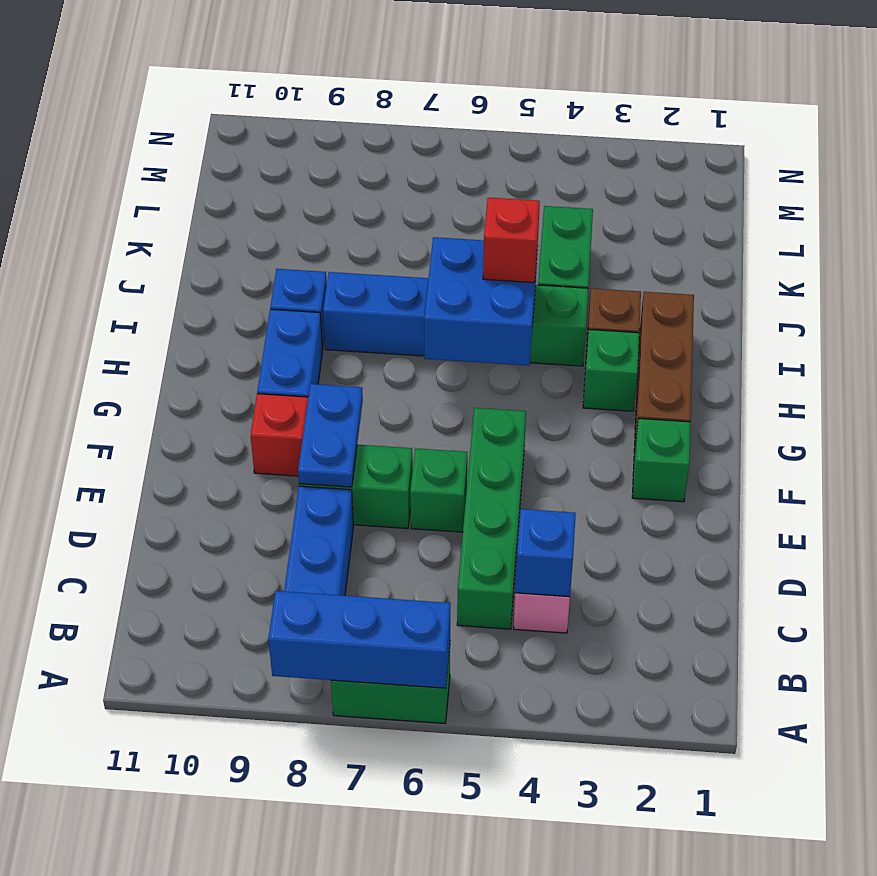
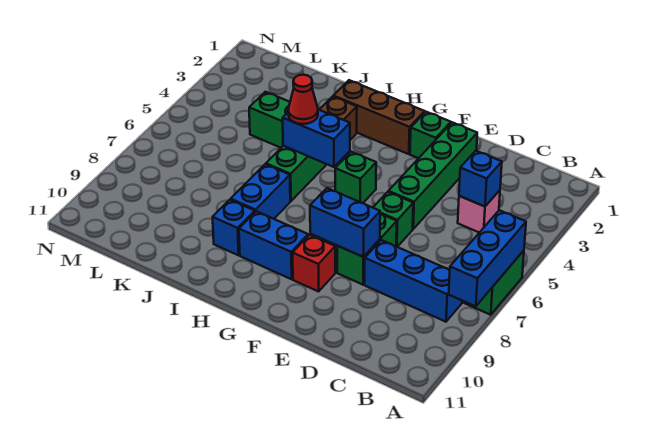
green brick C5:F5 level 1 -> green brick E2:E5 level 1
blue plate E8:F8 level 2 -> blue brick E8:F8 level 2
green brick H3 level 1 -> green brick G5 level 1
blue brick H5:I6 level 2 -> blue brick H5:I5 level 2
red brick I5 level 3 -> red cone I5 level 3

